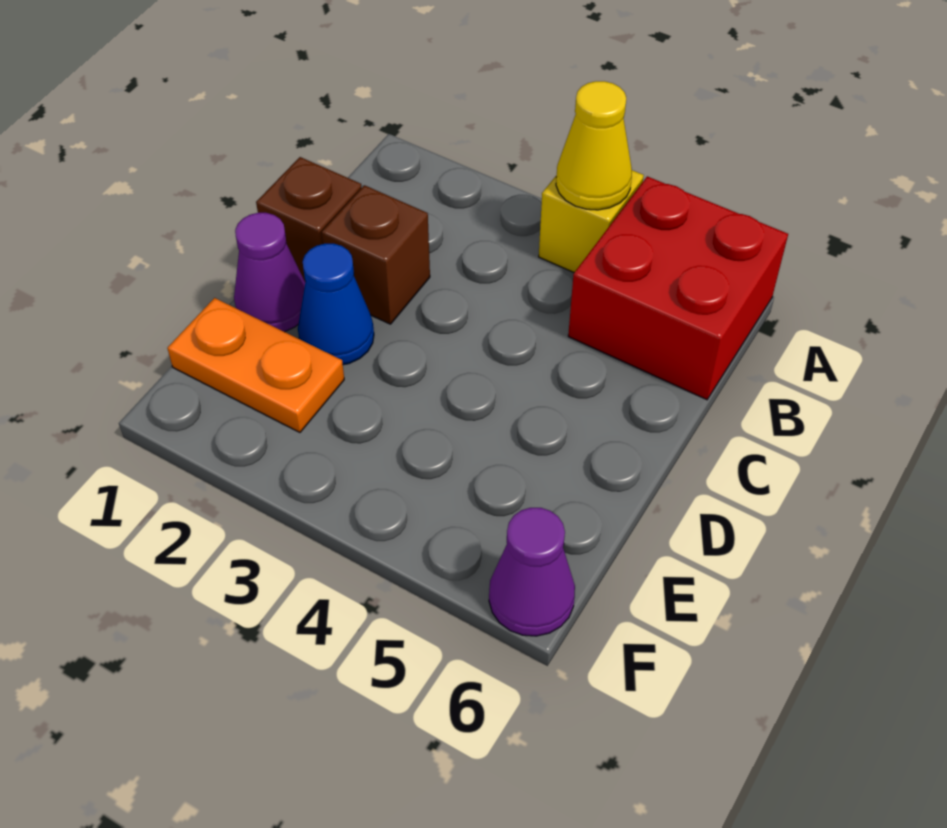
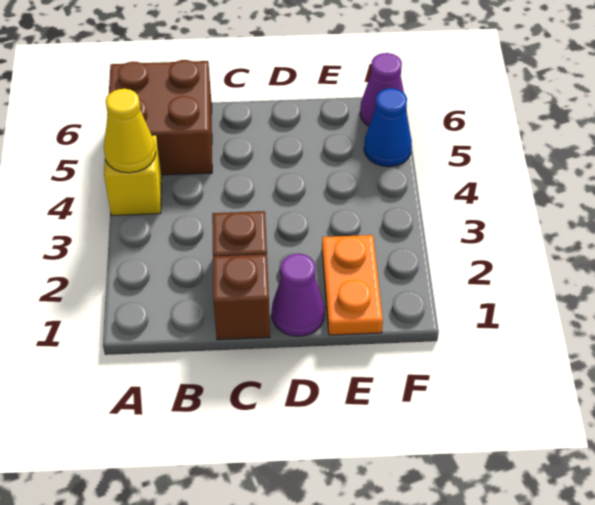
red brick A5:B6 level 1 -> brown brick A5:B6 level 1
blue cone D2 level 1 -> blue cone F5 level 1

